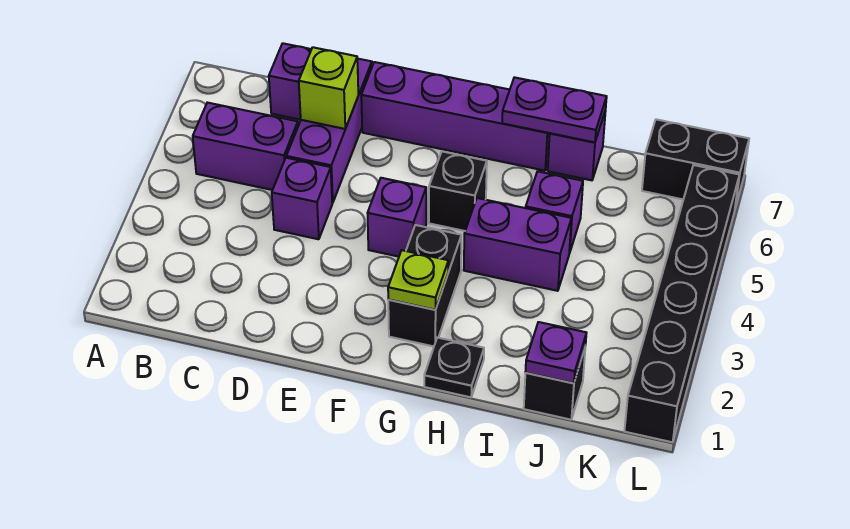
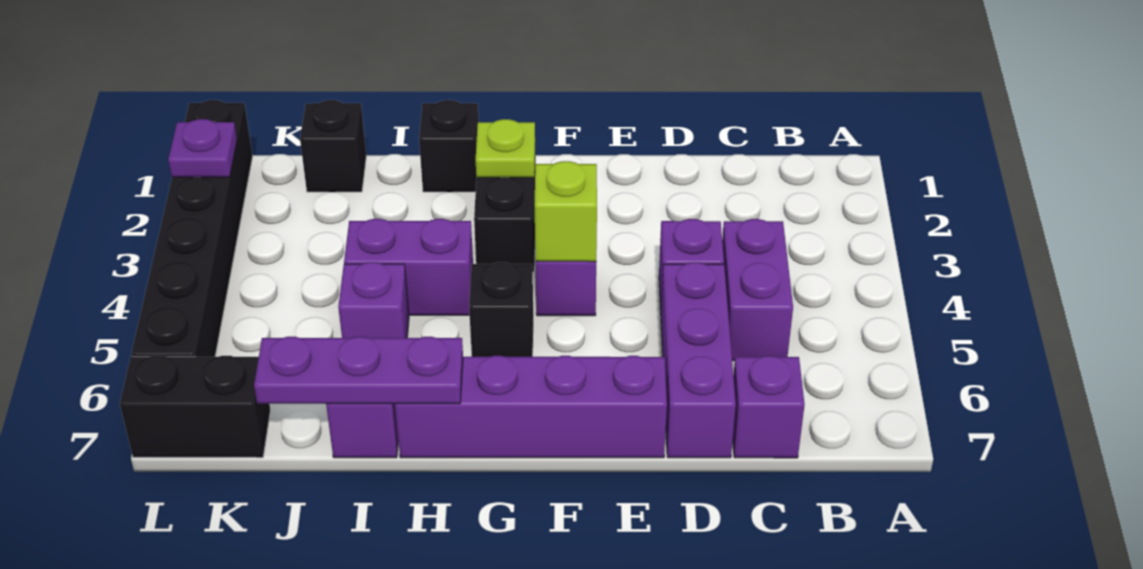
purple brick B5:C5 level 1 -> purple brick C4:C5 level 1
lime brick D6 level 2 -> lime brick F4 level 2
black plate H1 level 1 -> black brick H1 level 1
purple plate H7:I7 level 2 -> purple plate H7:J7 level 2
purple plate J1 level 2 -> purple plate L2 level 2

